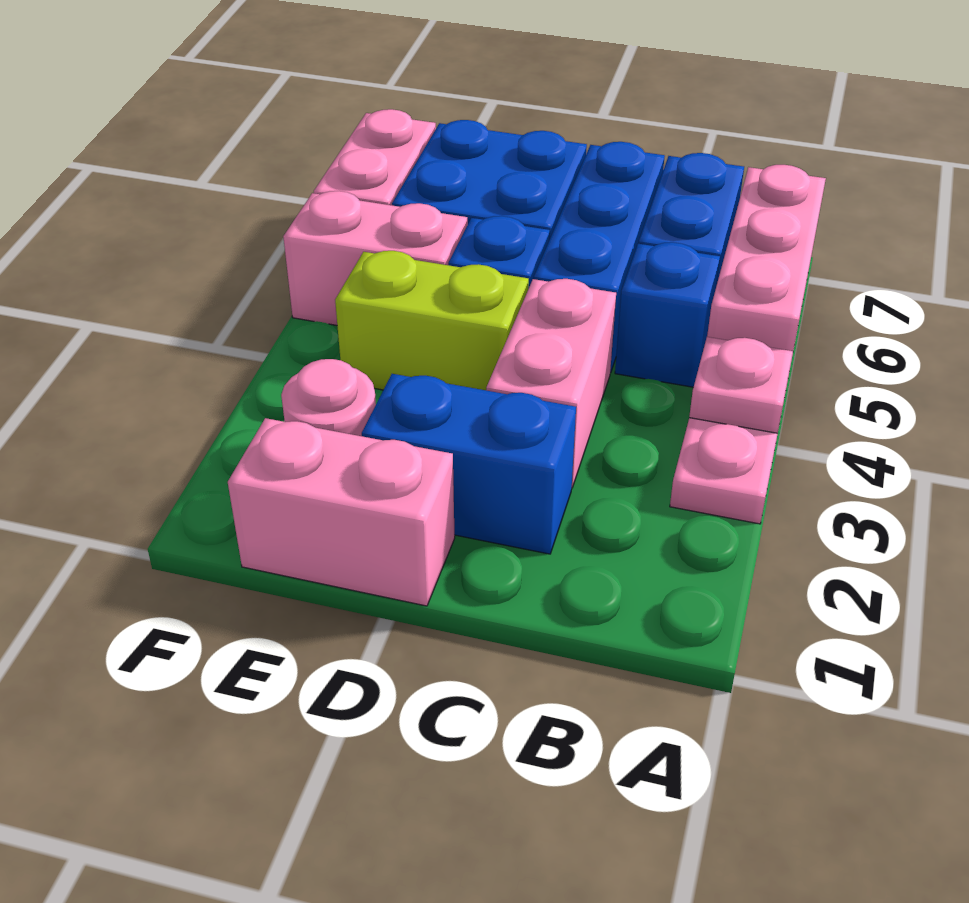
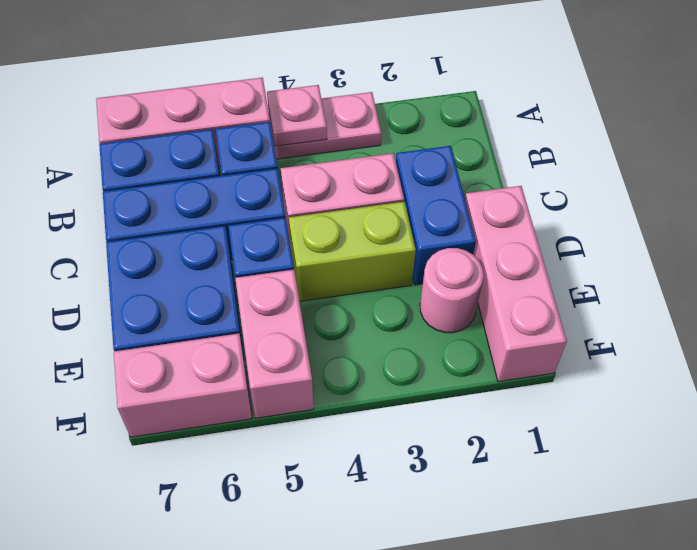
pink brick D1:E1 level 1 -> pink brick D1:F1 level 1
lime brick D4:E4 level 1 -> lime brick D3:D4 level 1

